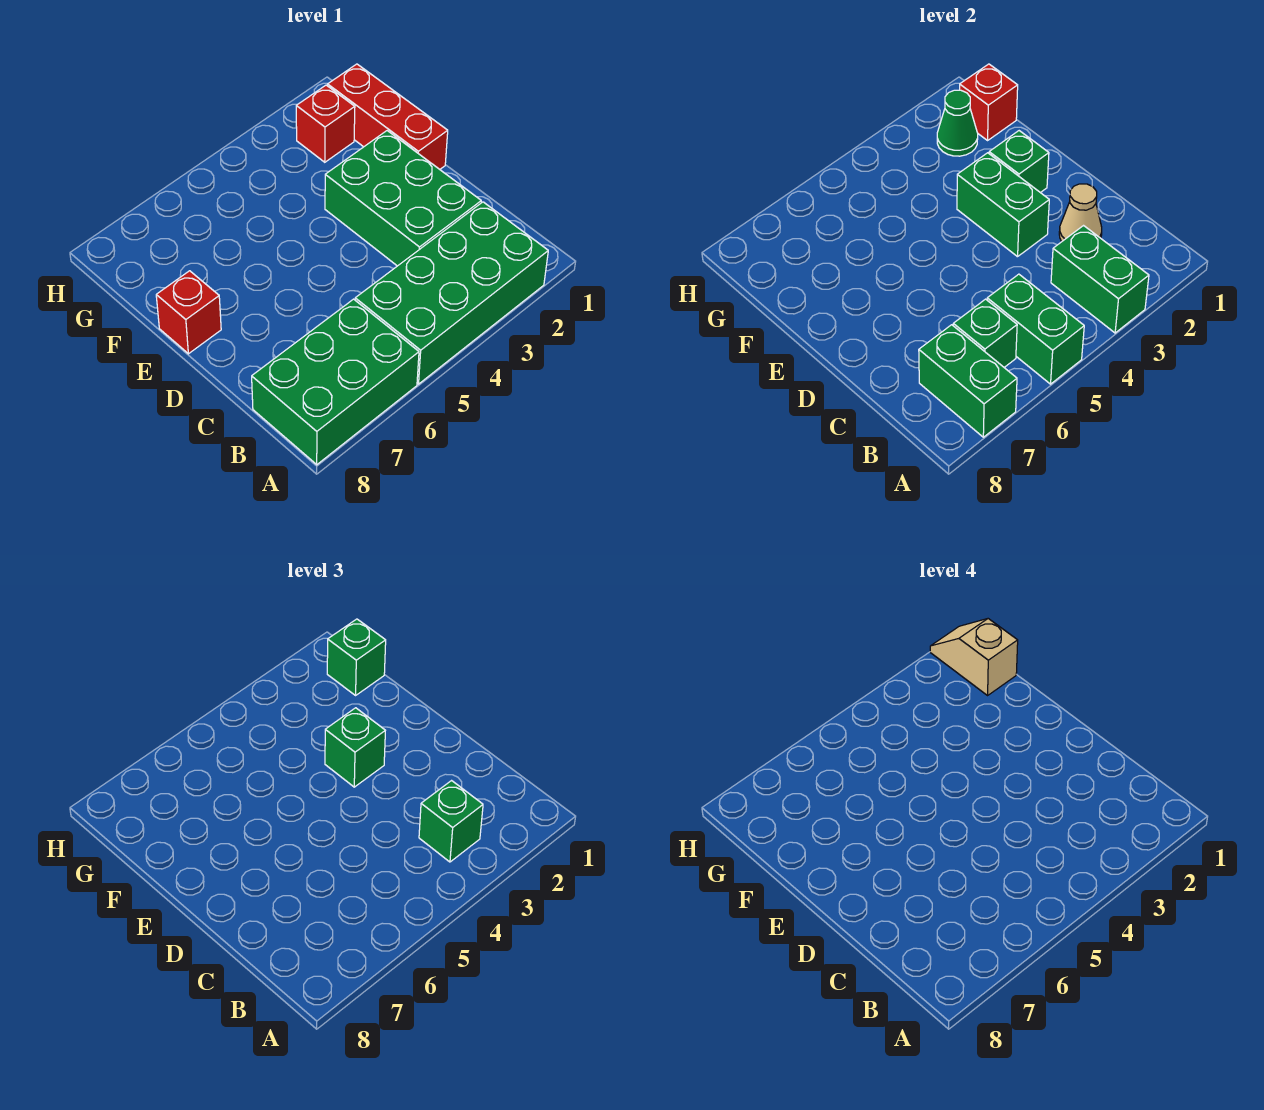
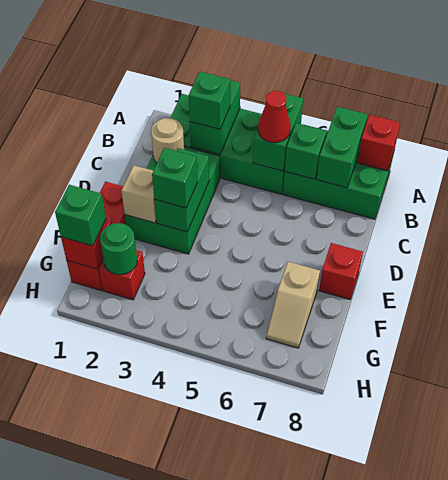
none -> red brick A8 level 2
none -> red cone B5 level 3
tan cone C2 level 2 -> tan round brick C2 level 2
green brick E2 level 2 -> tan brick E2 level 2
tan slope G1:H1 level 4 top G -> tan slope F7:G7 level 1 top F
green cone G2 level 2 -> green round brick G2 level 2

